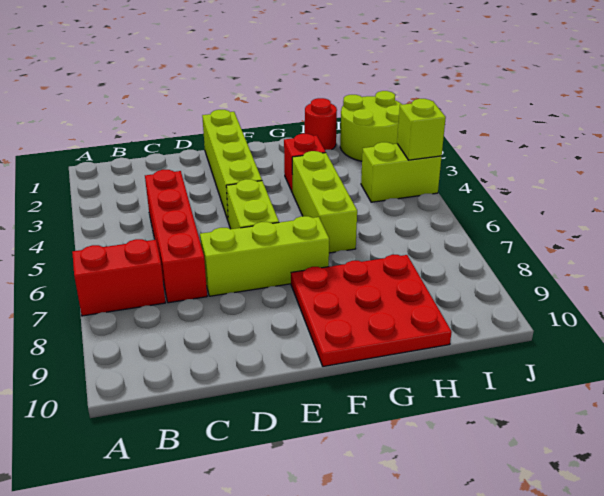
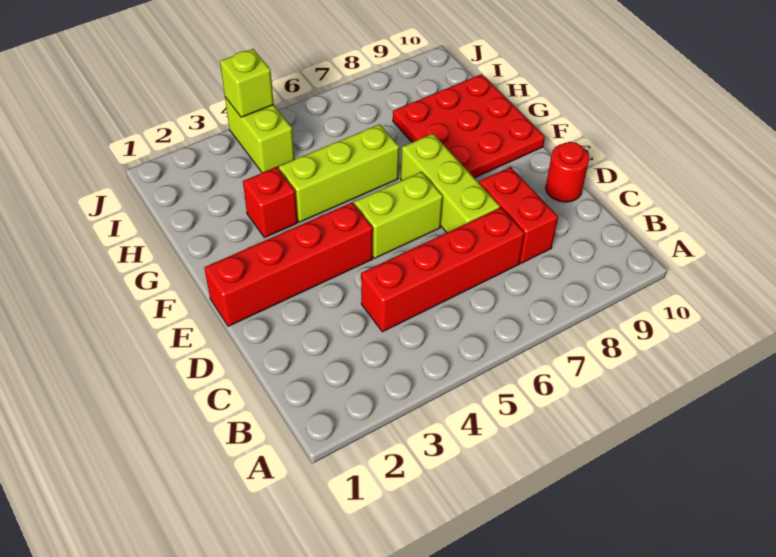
red brick A7:B7 level 1 -> red brick C8:D8 level 1
lime brick E1:E4 level 1 -> red brick E1:E4 level 1
red round brick H1 level 1 -> red round brick D10 level 1
lime round brick I1:J2 level 1 -> none

